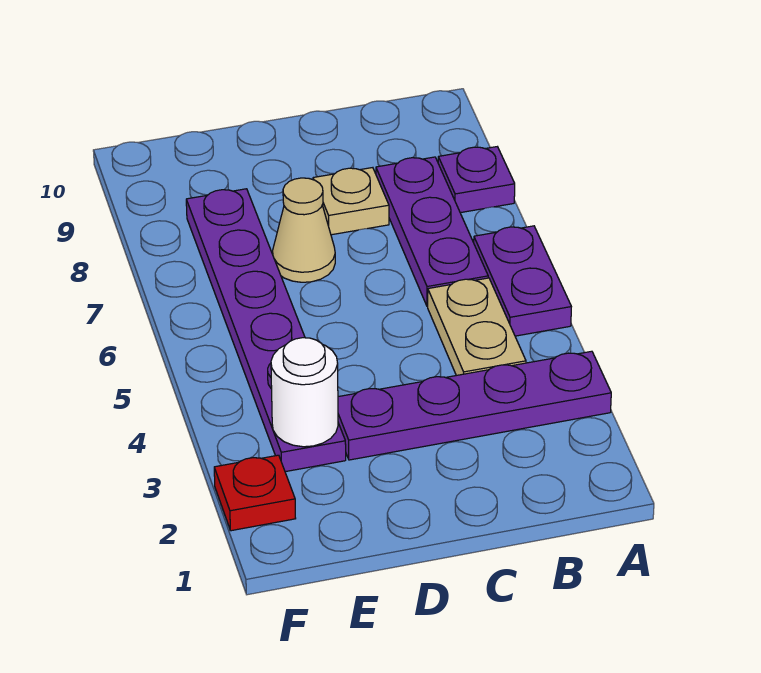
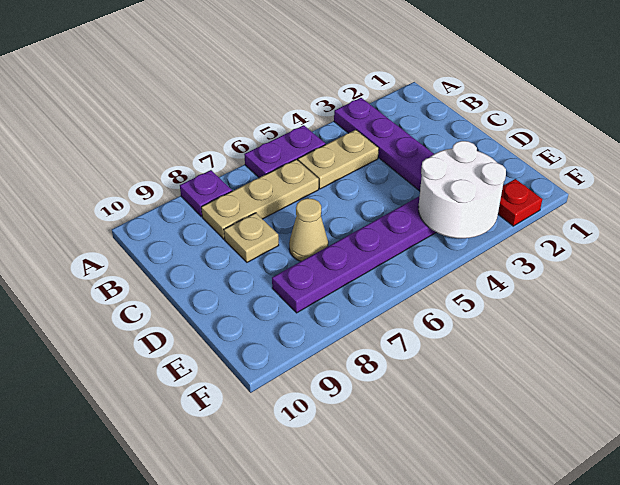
purple plate B6:B8 level 1 -> tan plate B6:B8 level 1
white round brick E3 level 2 -> white round brick E3:F4 level 2

